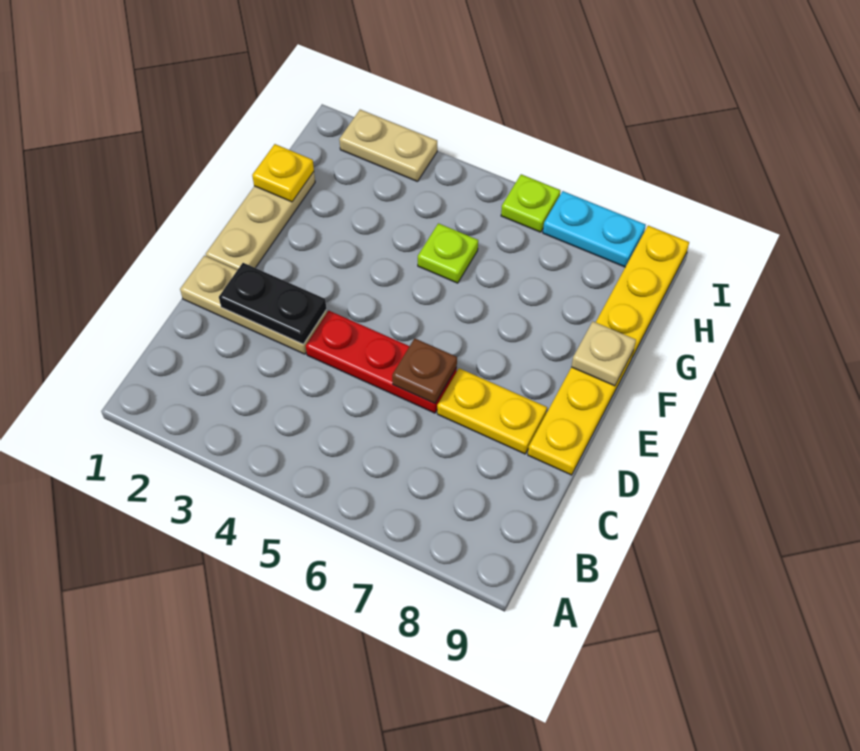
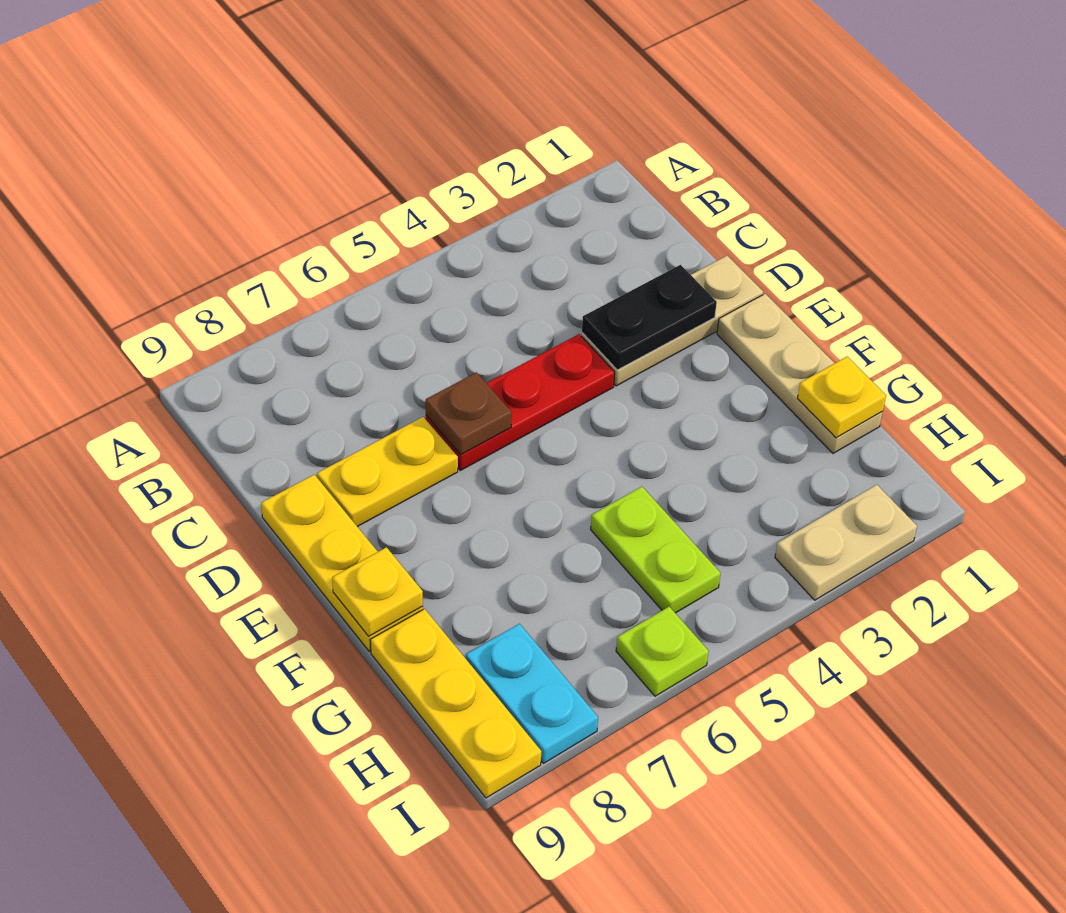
tan plate F9 level 2 -> yellow plate F9 level 2
lime plate G5 level 1 -> lime plate G5:H5 level 1
cyan plate I7:I8 level 1 -> cyan plate H8:I8 level 1

